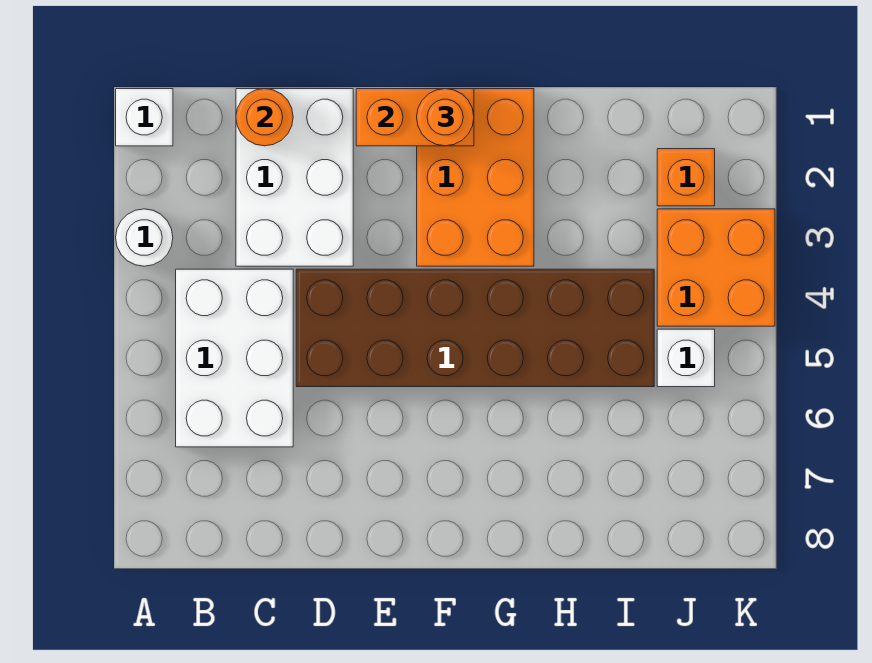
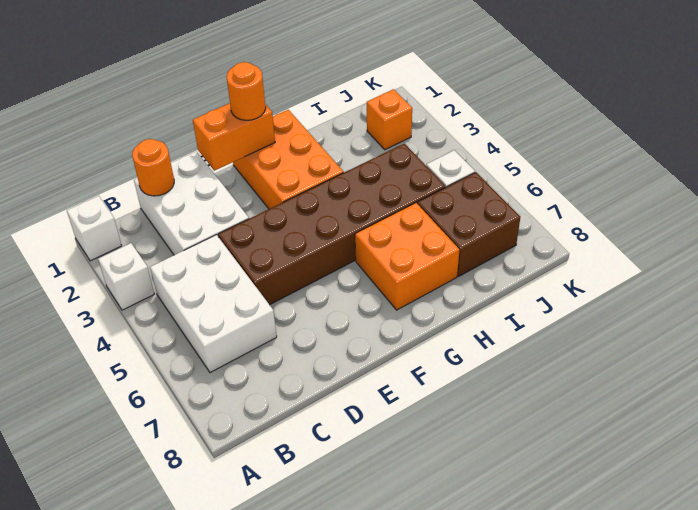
white round brick A3 level 1 -> white brick A3 level 1
none -> brown brick I6:J7 level 1
orange brick J3:K4 level 1 -> orange brick G6:H7 level 1

